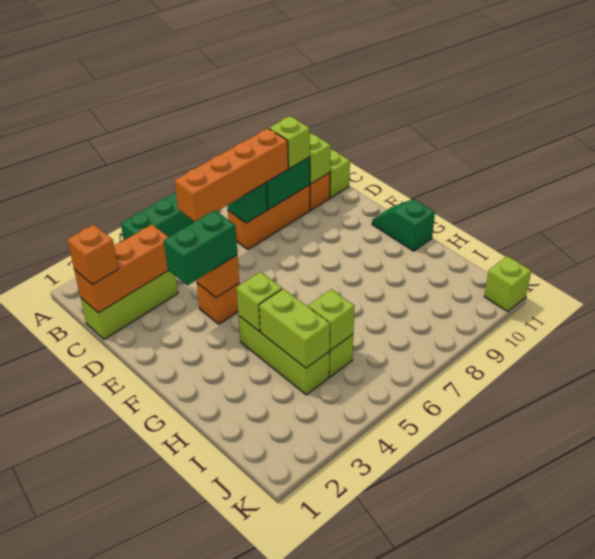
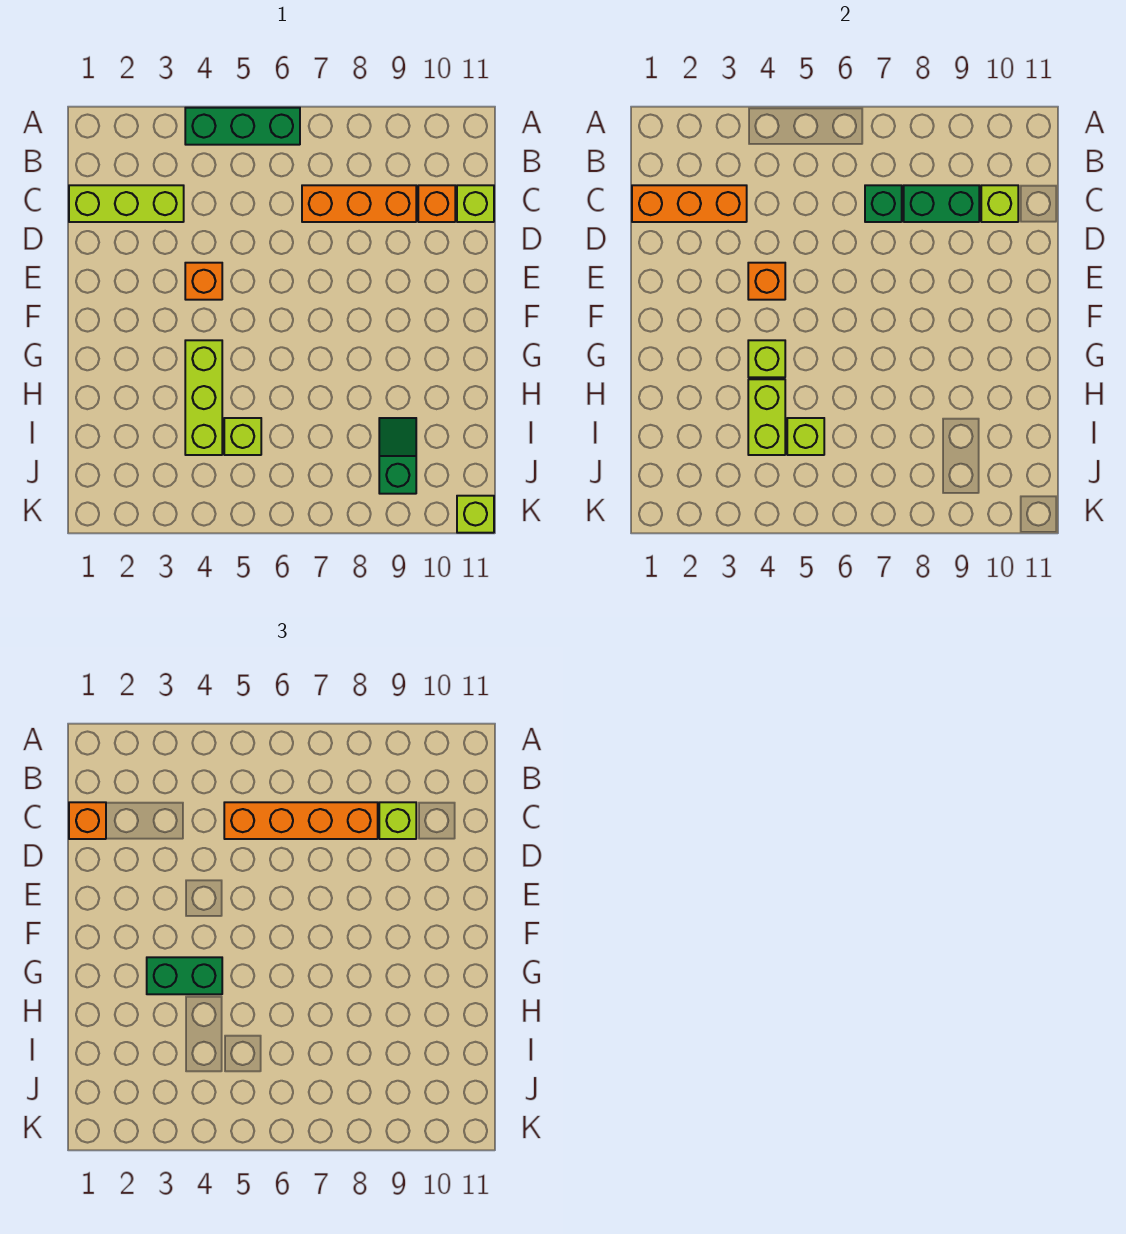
green brick E3:E4 level 3 -> green brick G3:G4 level 3
green slope F11:G11 level 1 top G -> green slope I9:J9 level 1 top J

